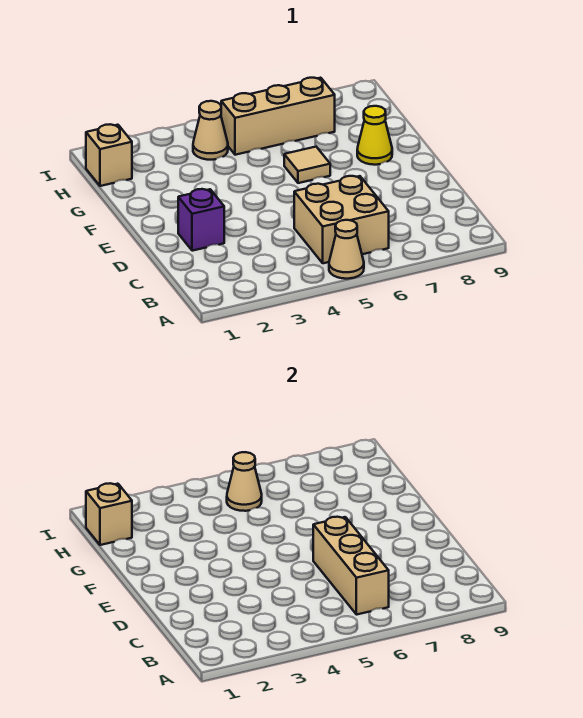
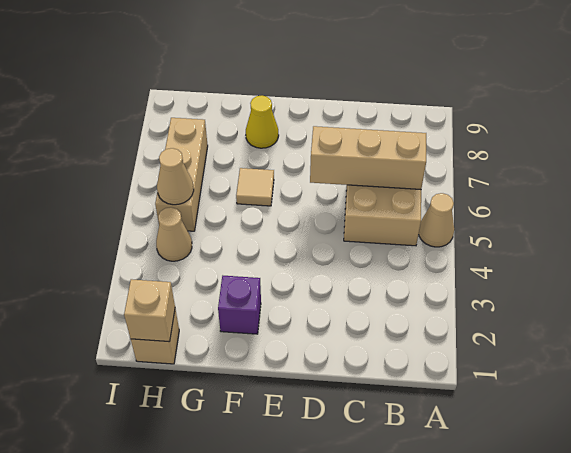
purple brick D2 level 1 -> purple brick F2 level 1

